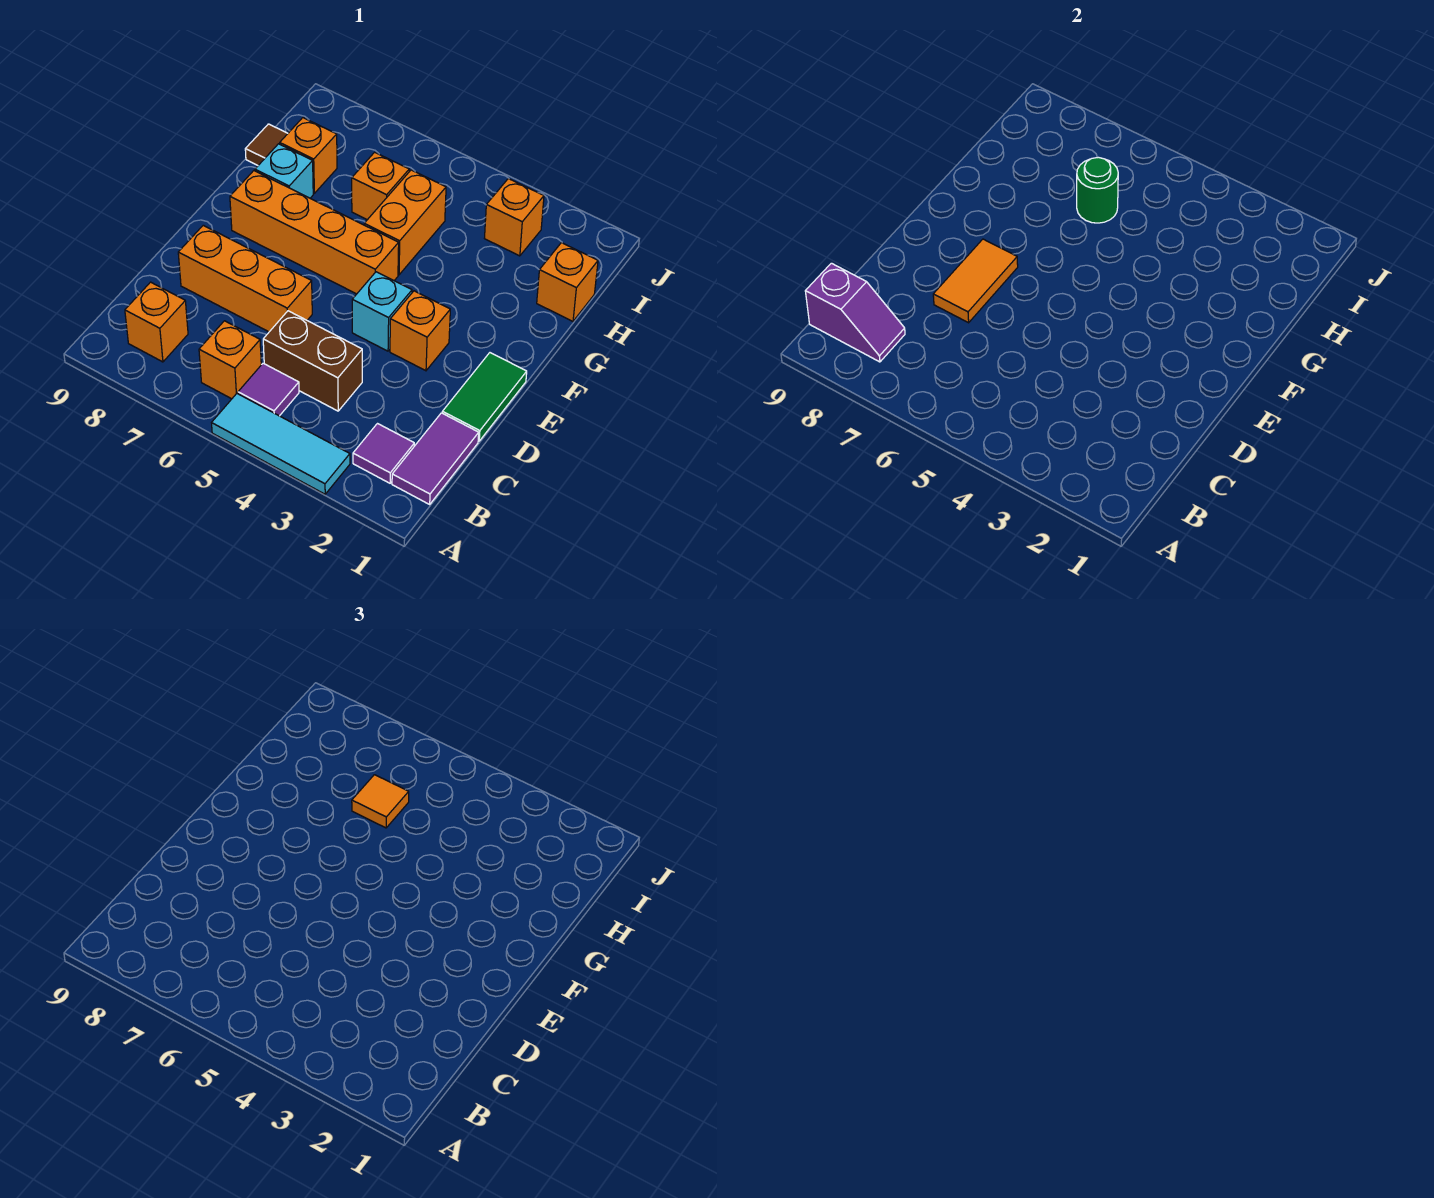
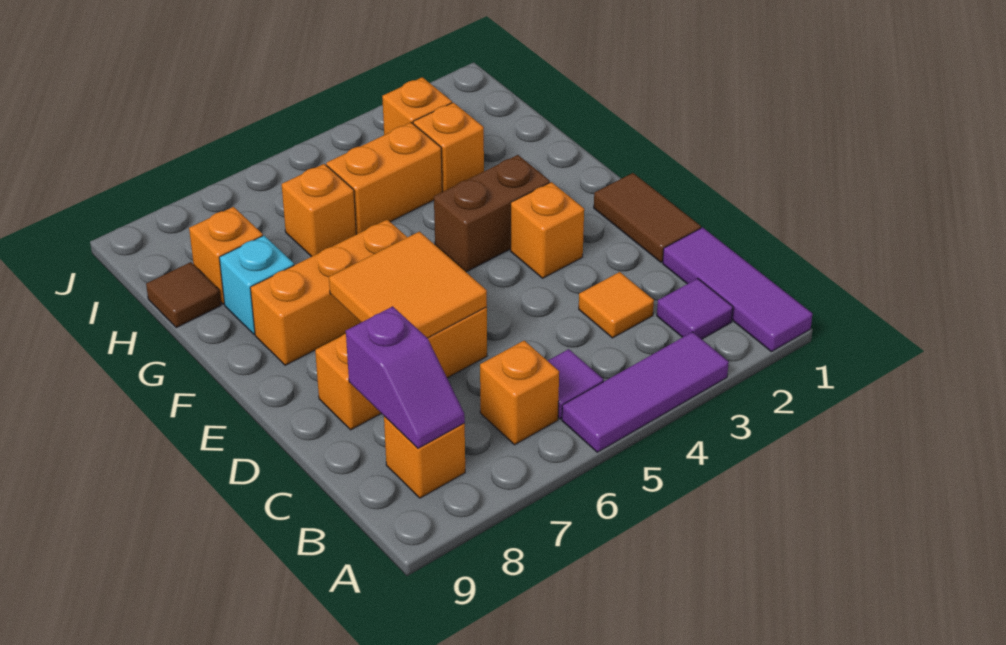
cyan tile A3:A5 level 1 -> purple tile A3:A5 level 1
purple tile B1:C1 level 1 -> purple tile A1:C1 level 1
purple slope B8:B9 level 2 top 9 -> purple slope B8:C8 level 2 top C
brown brick C4:C5 level 1 -> brown brick F3:F4 level 1
green tile D1:E1 level 1 -> brown tile D1:E1 level 1
orange tile D7:E7 level 2 -> orange tile D6:E7 level 2
cyan brick E4 level 1 -> none
orange brick F5:F8 level 1 -> orange brick F6:F8 level 1
orange brick G5:H5 level 1 -> orange brick H4:H5 level 1
orange brick H1 level 1 -> orange brick H3 level 1
green round brick H6 level 2 -> none
orange tile H6 level 3 -> orange tile C3 level 1

